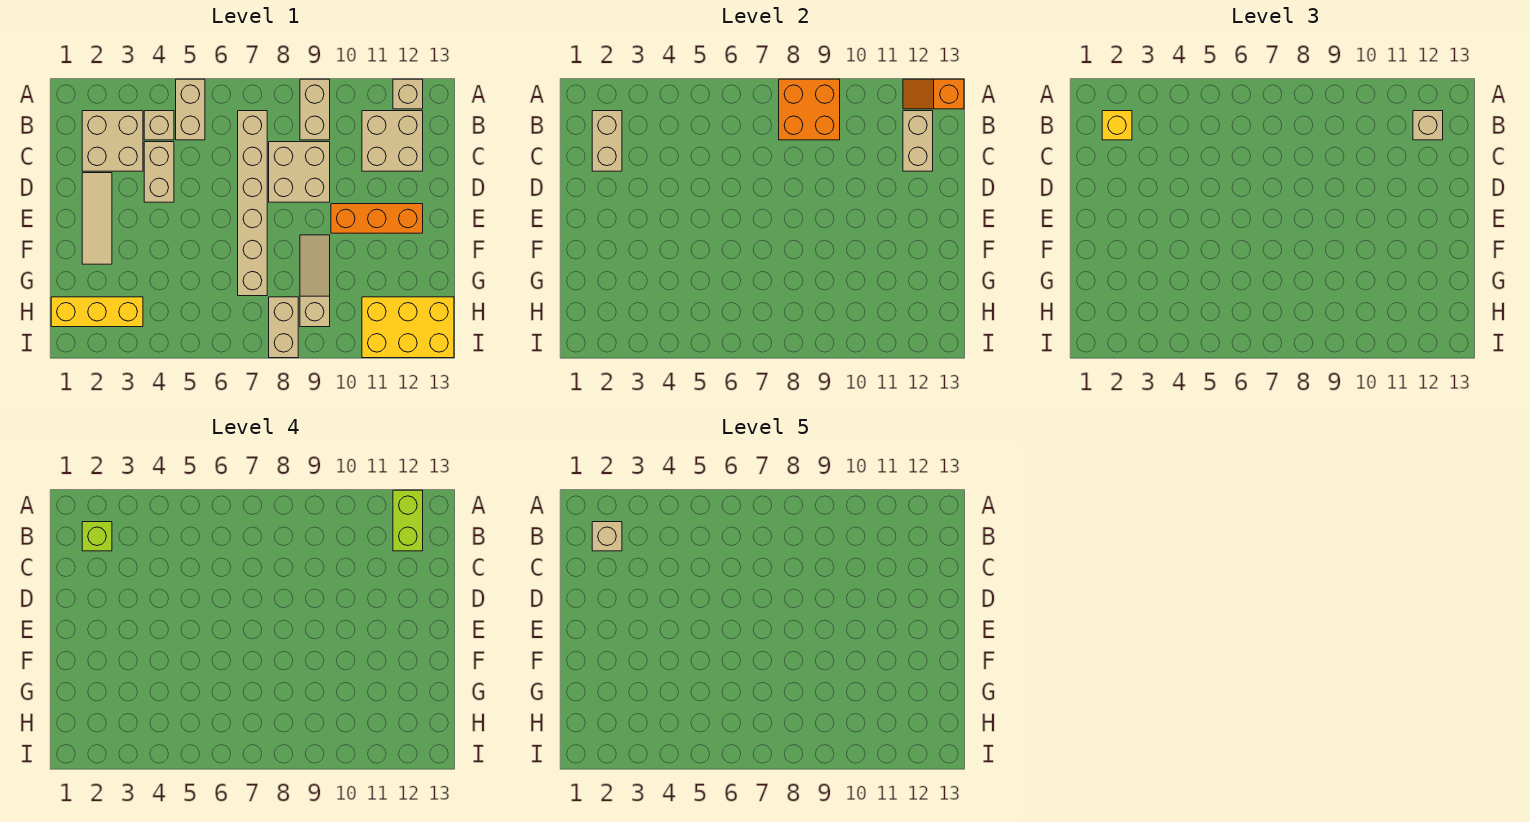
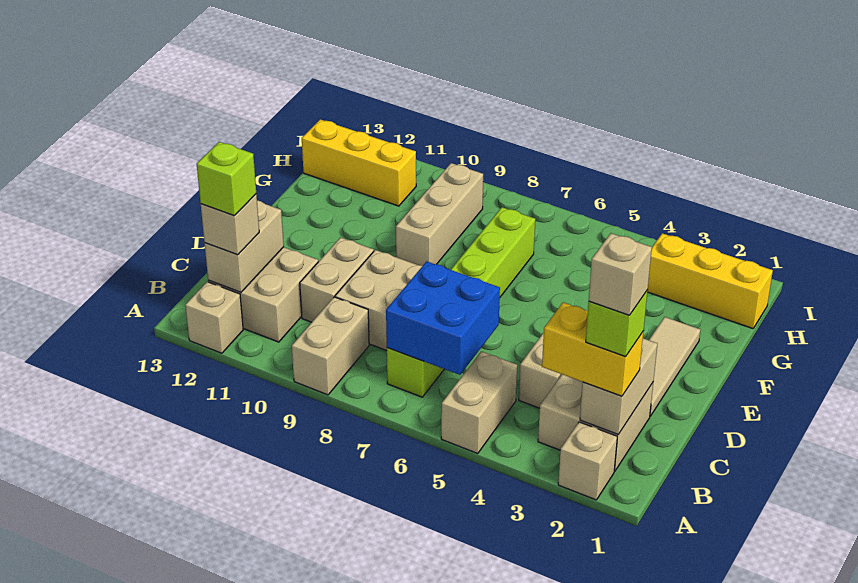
orange brick A8:B9 level 2 -> none
orange slope A12:A13 level 2 top 13 -> none
lime brick A12:B12 level 4 -> lime brick B12 level 4
yellow brick B2 level 3 -> yellow brick B2:B3 level 3
tan brick B4 level 1 -> tan brick A2 level 1
none -> blue brick B6:C7 level 2
tan brick B7:G7 level 1 -> lime brick B7:G7 level 1
orange brick E10:E12 level 1 -> none
tan slope F9:H9 level 1 top H -> tan brick F9:H9 level 1
tan brick H8:I8 level 1 -> tan brick C10:D10 level 1
yellow brick H11:I13 level 1 -> yellow brick H11:H13 level 1

